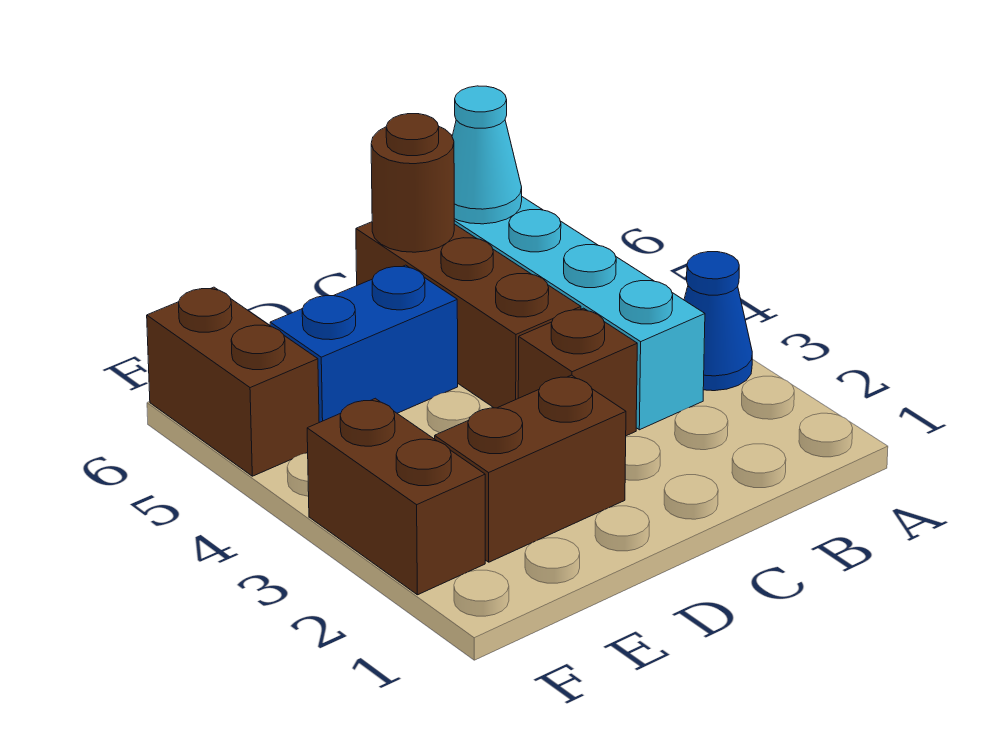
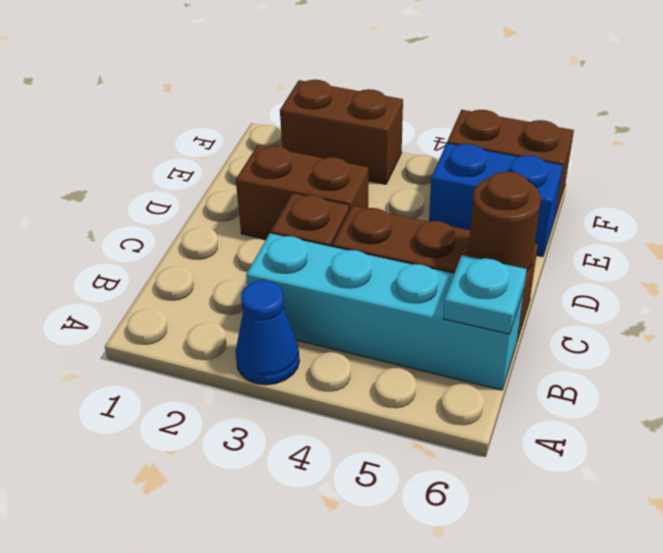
cyan cone B6 level 2 -> cyan plate B6 level 2
brown brick D2:E2 level 1 -> brown brick D2:D3 level 1
blue brick D5:E5 level 1 -> blue brick E5:E6 level 1

